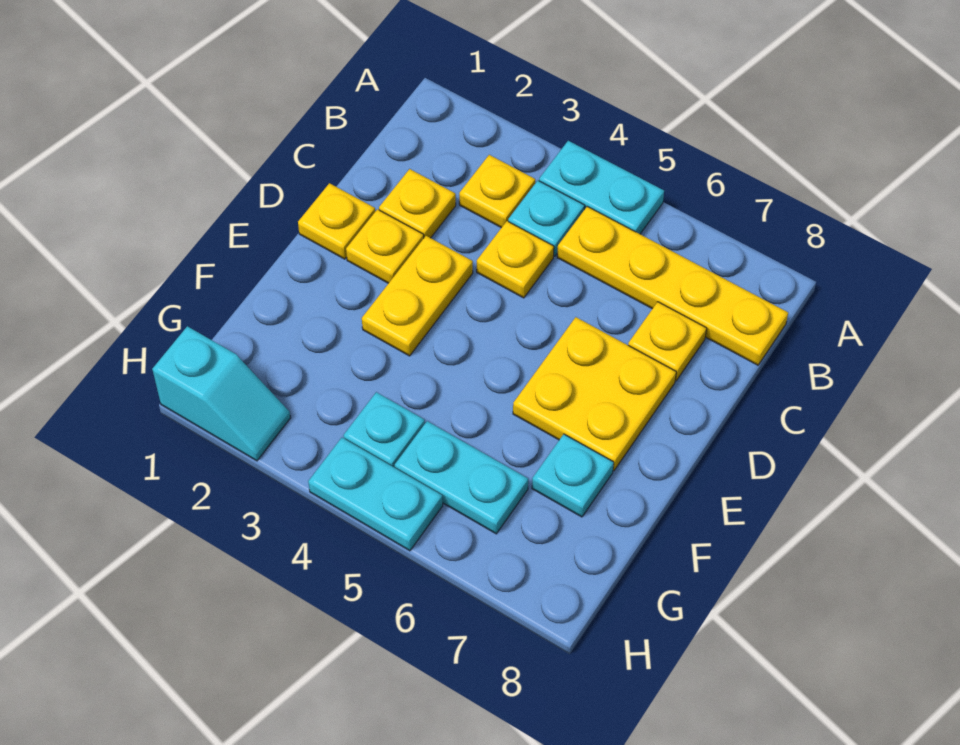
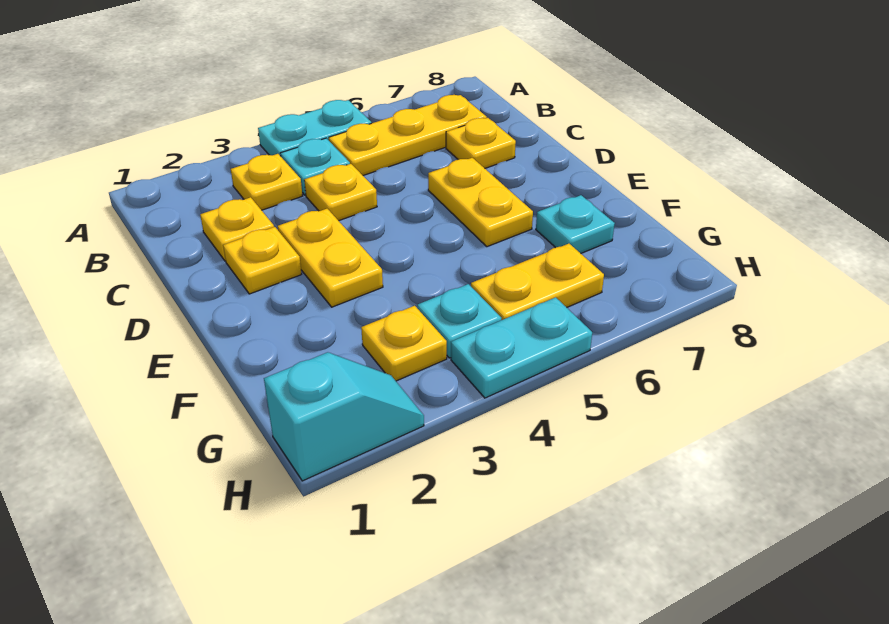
yellow plate B5:B8 level 1 -> yellow plate B5:B7 level 1
yellow plate D1 level 1 -> yellow plate G3 level 1
yellow plate D6:E7 level 1 -> yellow plate D6:E6 level 1
cyan plate G5:G6 level 1 -> yellow plate G5:G6 level 1

